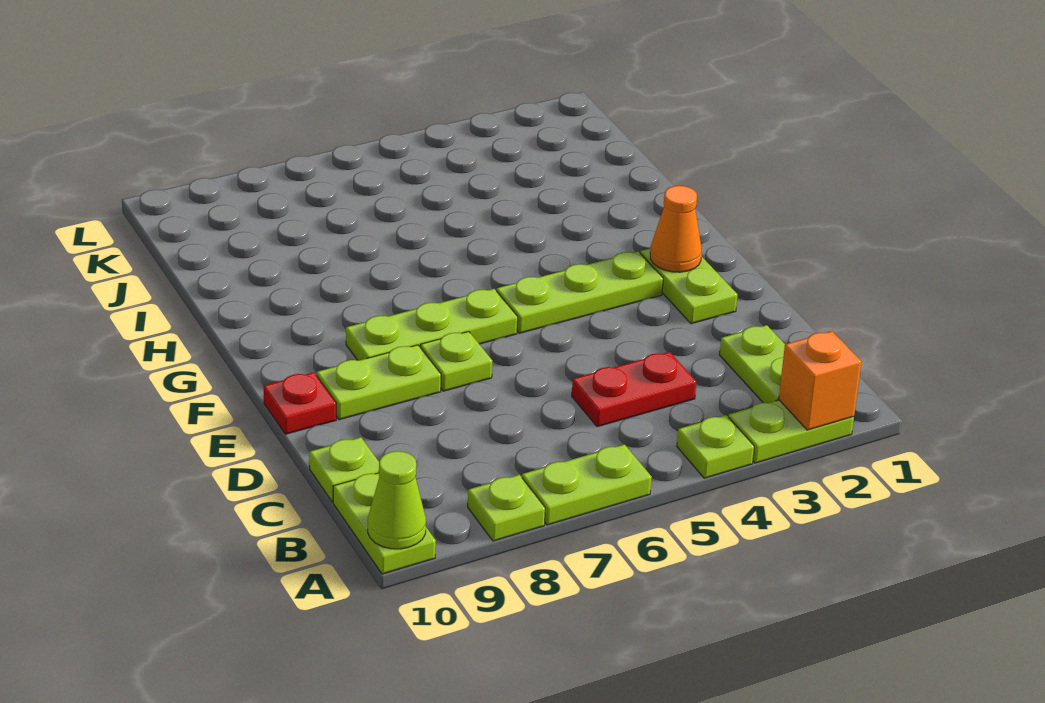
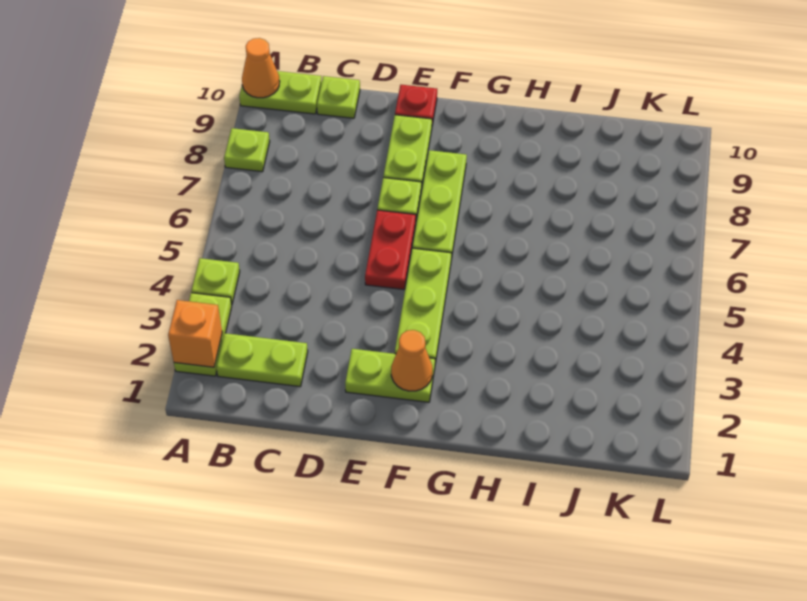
lime plate A6:A7 level 1 -> none
lime cone A10 level 2 -> orange cone A10 level 2
red plate C4:C5 level 1 -> red plate E5:E6 level 1

